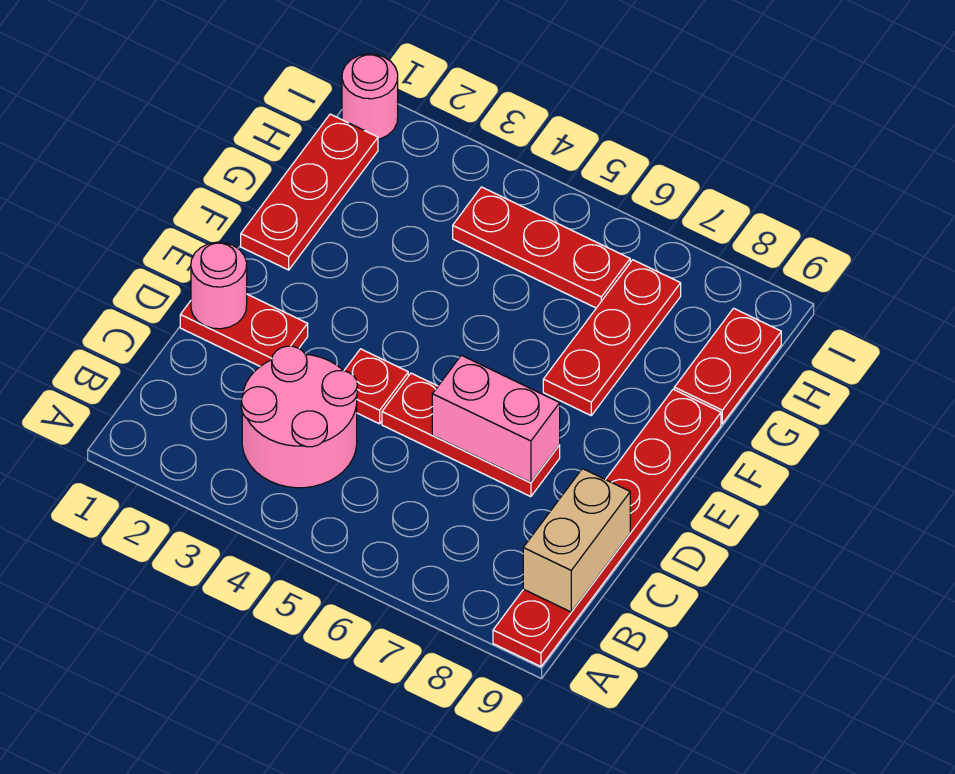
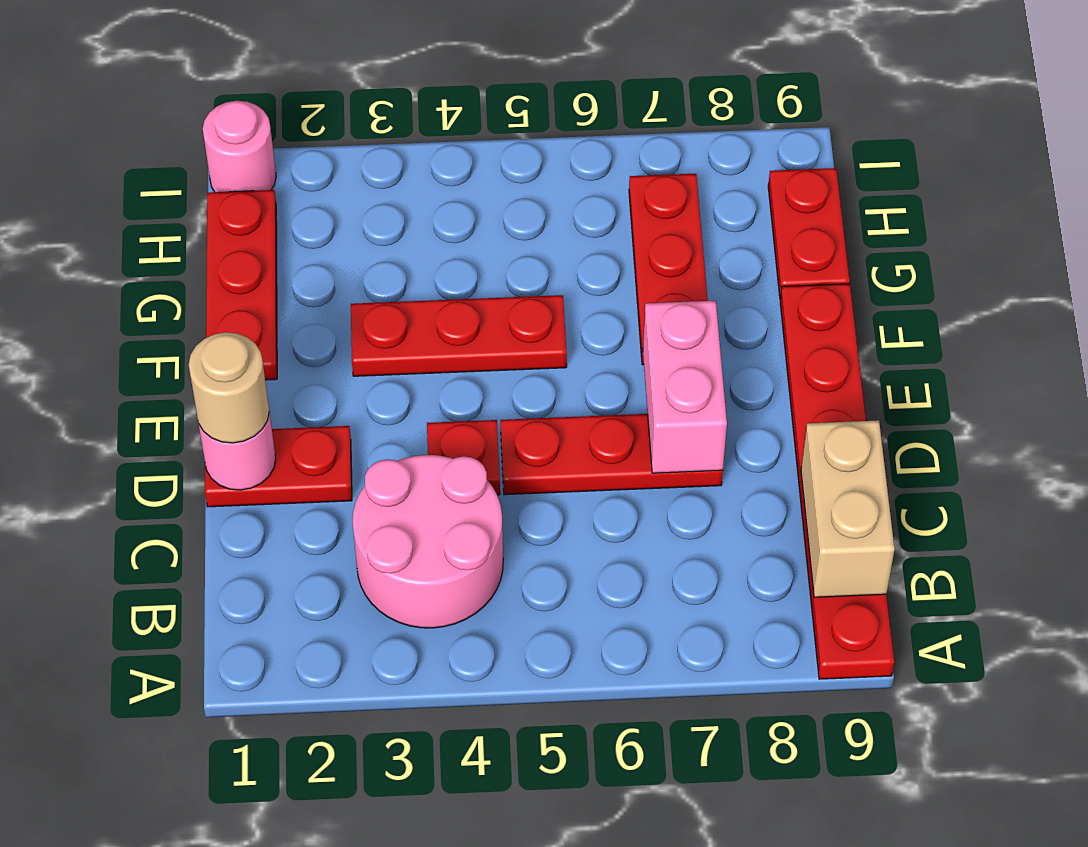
none -> tan round brick D1 level 3
pink brick D6:D7 level 2 -> pink brick D7:E7 level 2
red plate H4:H6 level 1 -> red plate F3:F5 level 1

